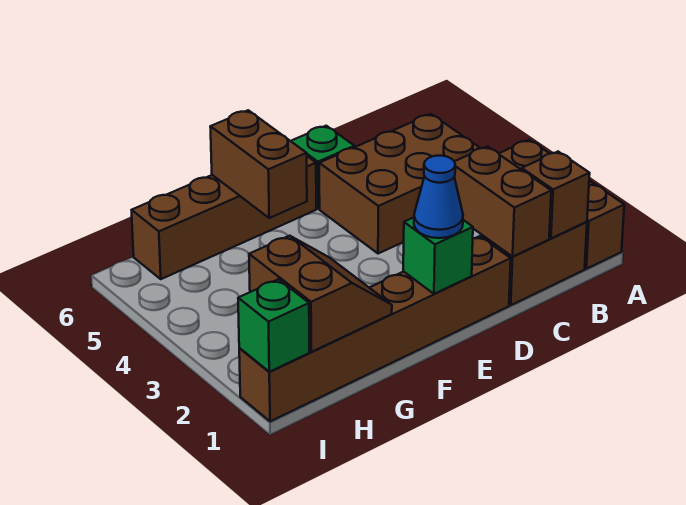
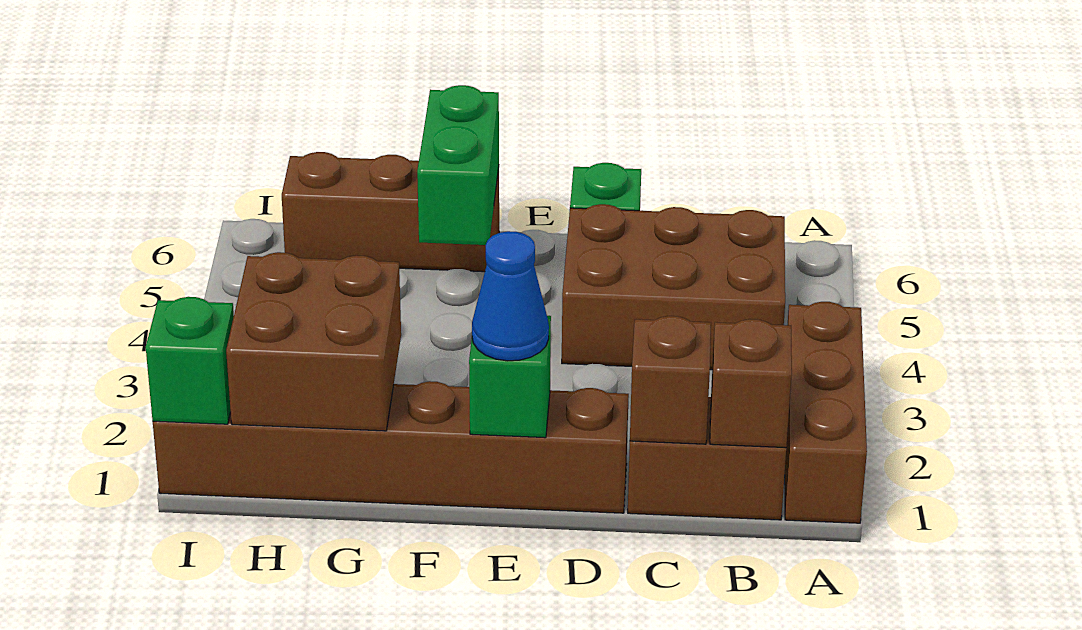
brown brick C1:C2 level 2 -> brown brick C1 level 2
brown brick E6:H6 level 1 -> brown brick F6:H6 level 1
brown brick F5:F6 level 2 -> green brick F5:F6 level 2
brown slope G1:H2 level 2 top H -> brown brick G1:H2 level 2

